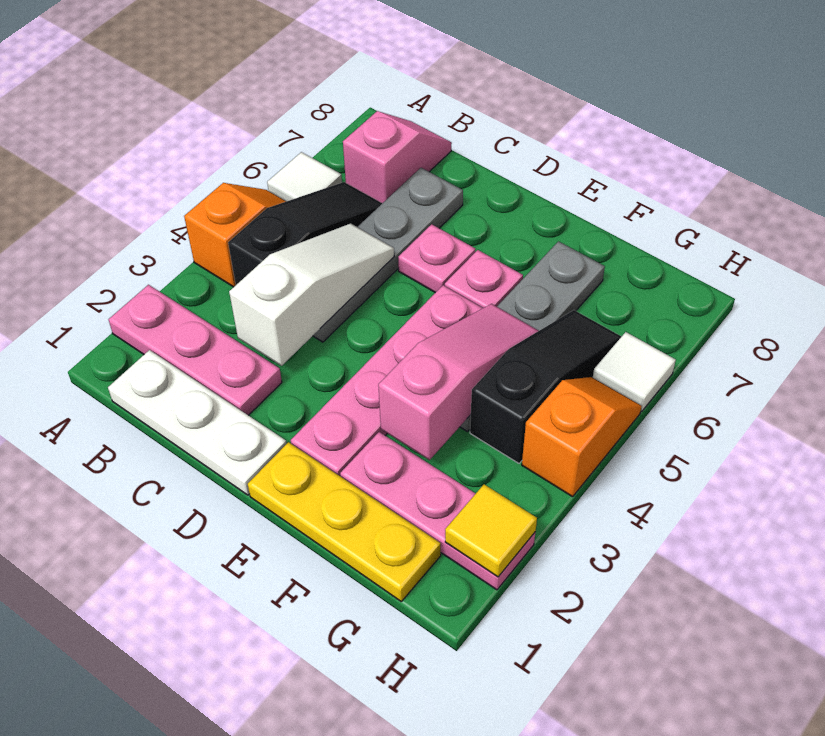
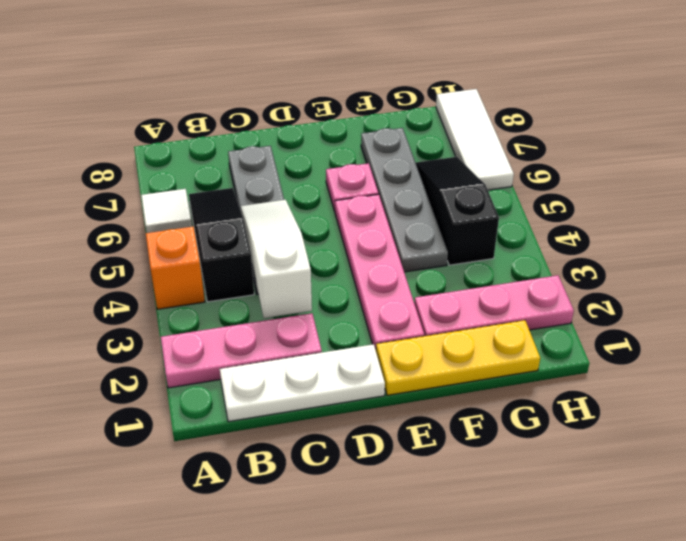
pink slope B7:B8 level 1 top 7 -> none
pink plate D6 level 1 -> none
pink slope F3:F5 level 2 top 3 -> none
yellow tile H2 level 2 -> none
orange slope H4:H5 level 1 top 4 -> none
white tile H6 level 1 -> white tile H6:H8 level 1

